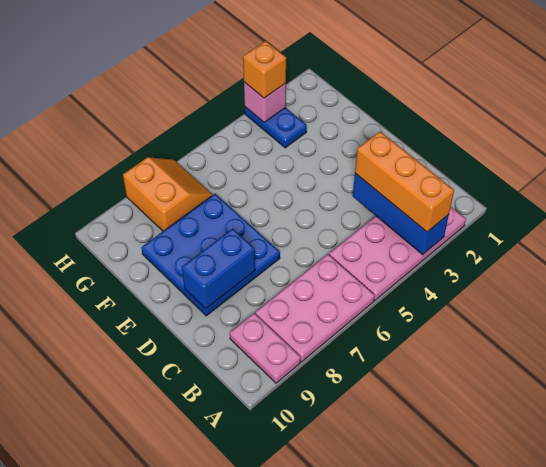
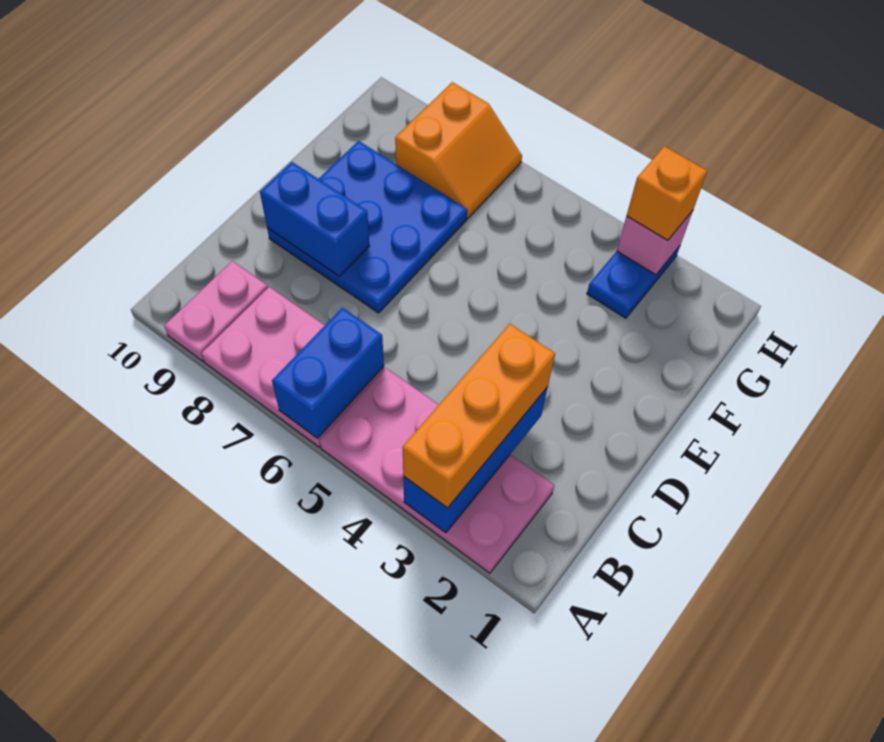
none -> blue brick A6:B6 level 2

